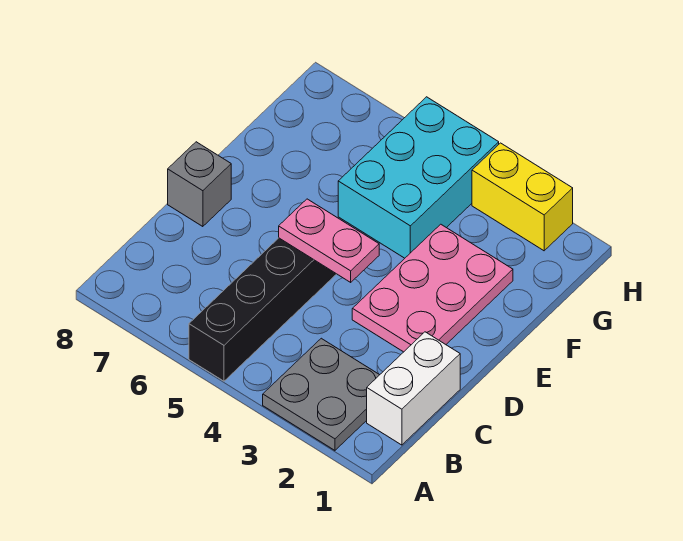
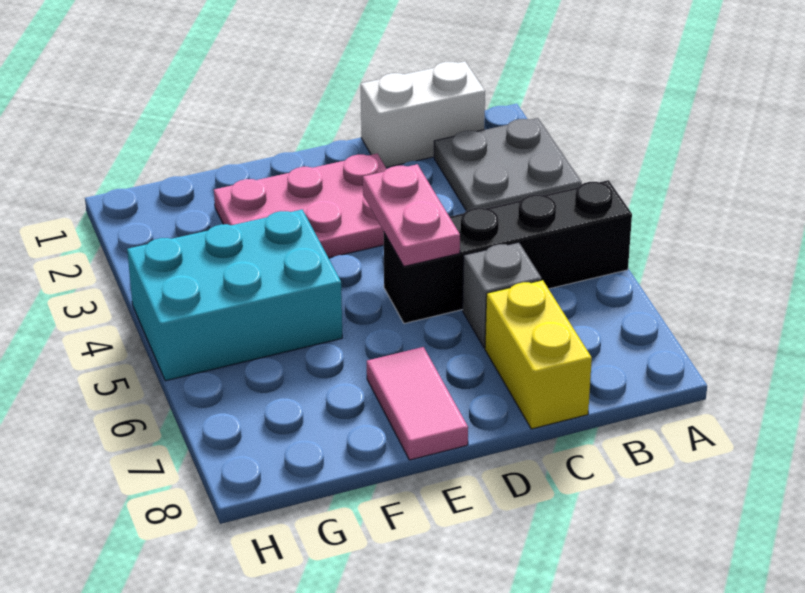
grey brick D8 level 1 -> grey brick C6 level 1
none -> pink tile E7:E8 level 1
yellow brick H2:H3 level 1 -> yellow brick C7:C8 level 1

